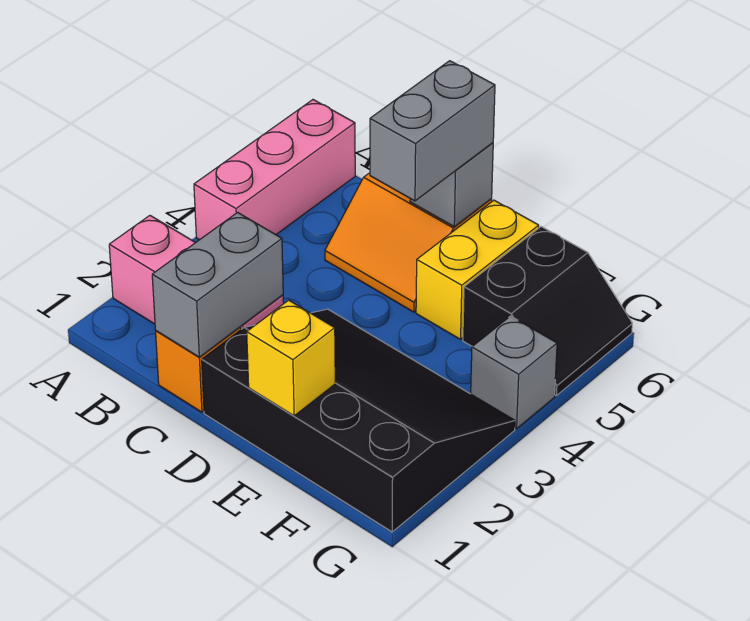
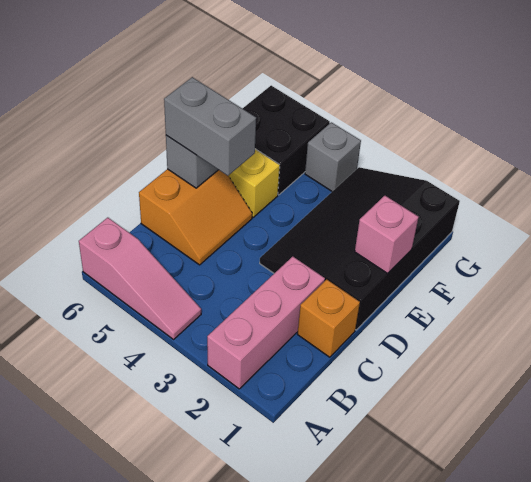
pink brick A4:A6 level 1 -> pink slope A4:A6 level 1 top 6
grey brick C1:C2 level 2 -> none
yellow brick E1 level 2 -> pink brick E1 level 2
black slope F5:G6 level 1 top F -> black brick F5:G6 level 1

